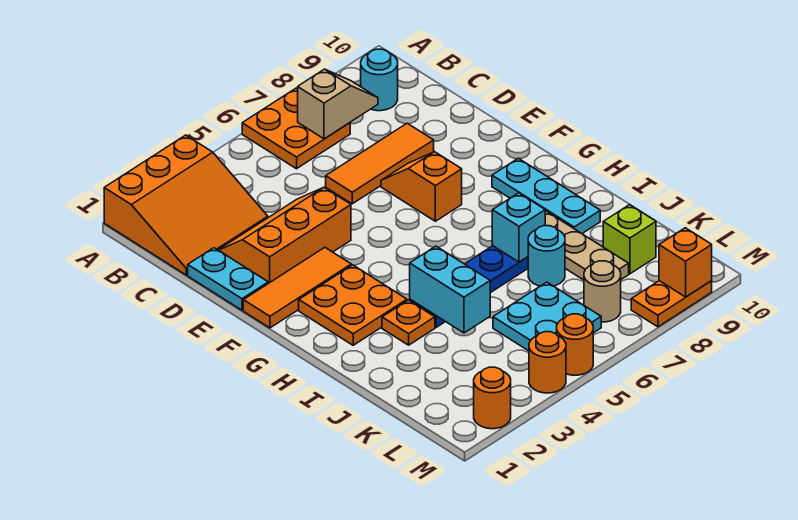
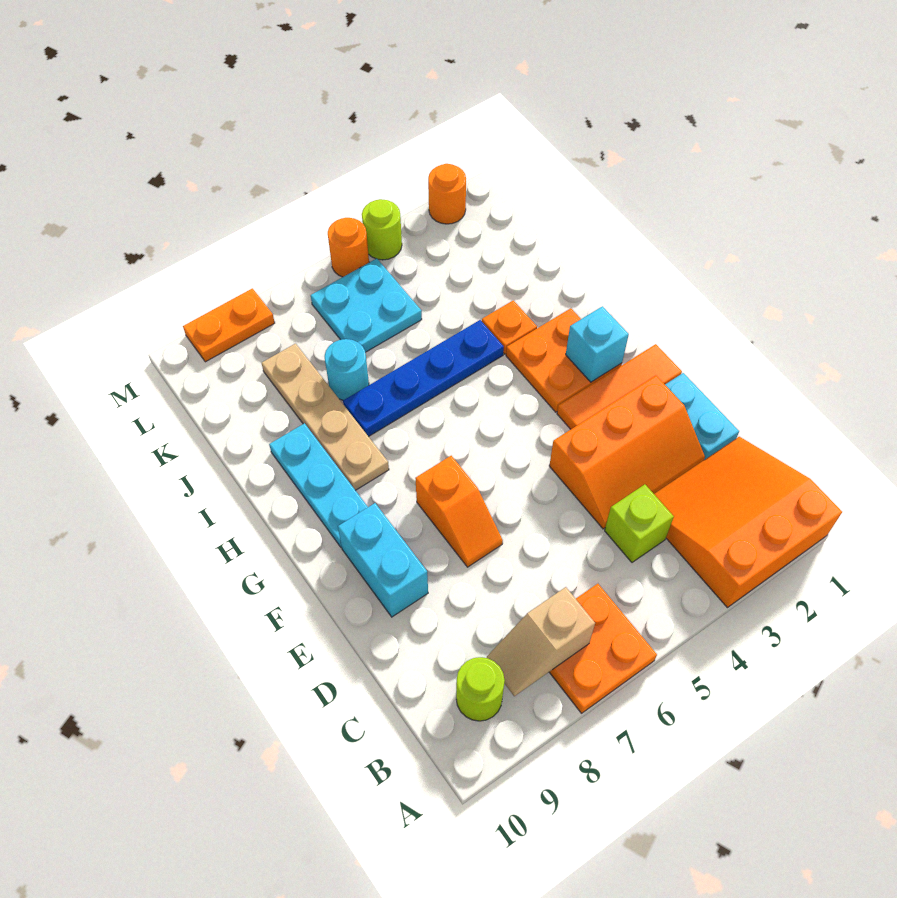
cyan round brick B9 level 1 -> lime round brick B9 level 1
orange tile D6:D8 level 1 -> none
cyan brick I4:J4 level 2 -> cyan brick E9:F9 level 1
cyan brick I7 level 2 -> cyan brick G2 level 2
lime brick K9 level 1 -> lime brick C4 level 1
tan round brick L7 level 1 -> none
orange round brick M4 level 1 -> lime round brick M4 level 1
orange brick M9 level 2 -> none

